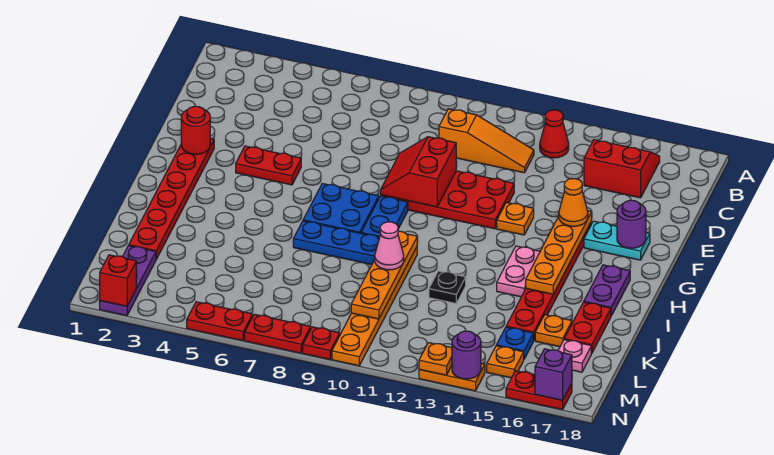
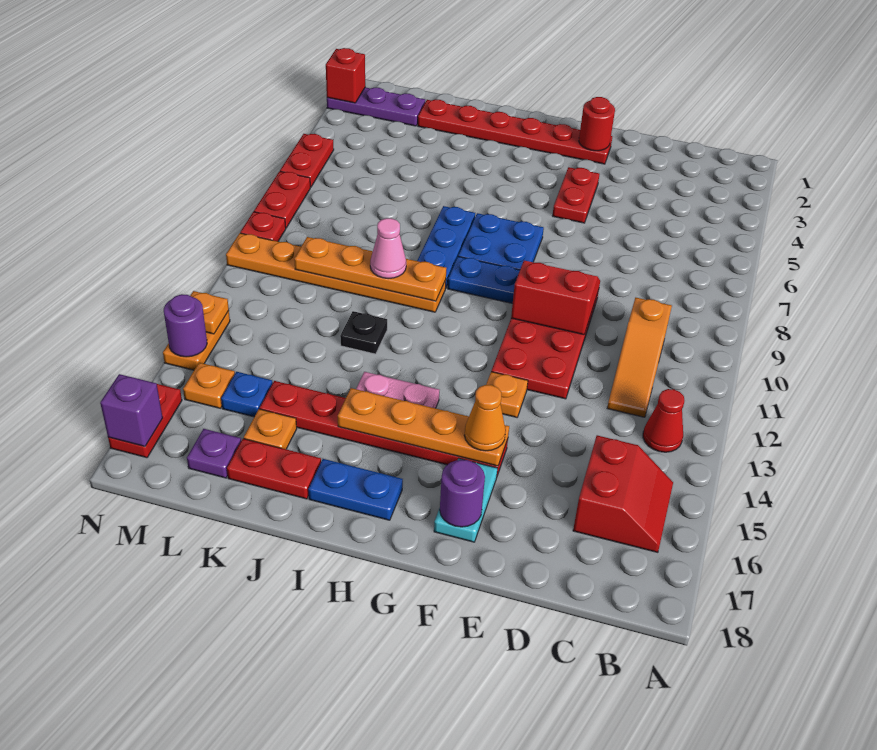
purple plate H17:I17 level 1 -> blue plate H17:I17 level 1
pink plate L17 level 1 -> purple plate L17 level 1

